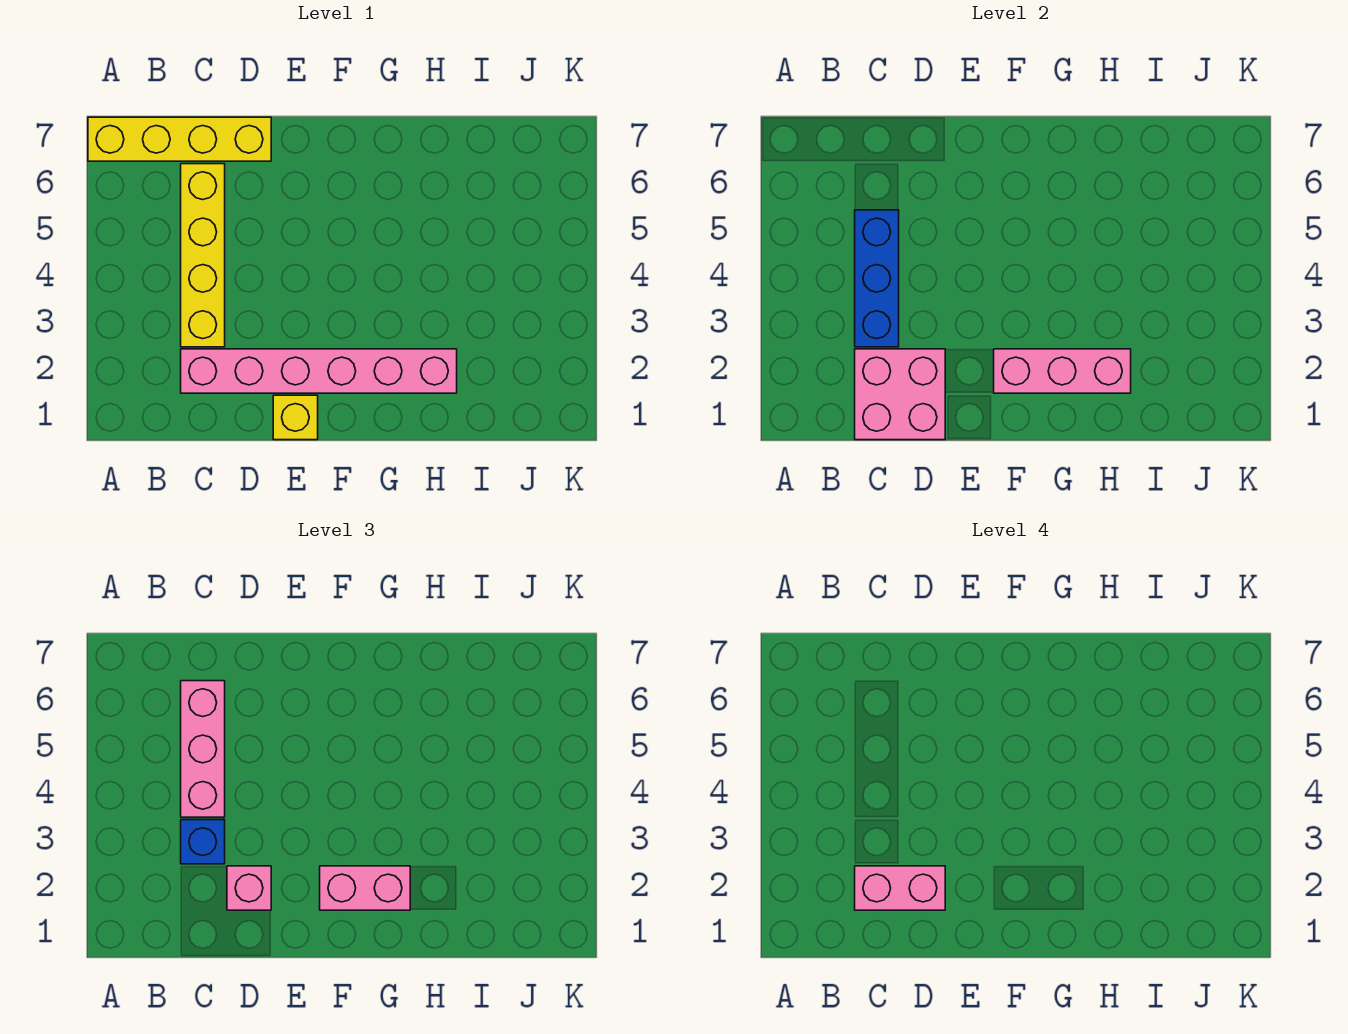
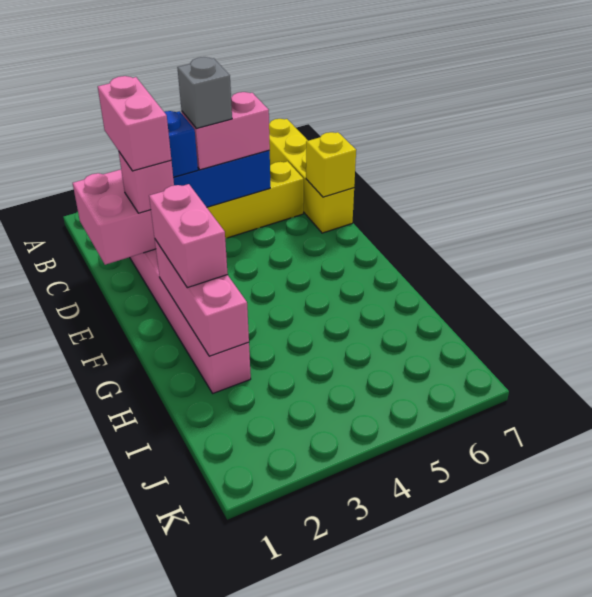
pink brick C4:C6 level 3 -> pink brick C4:C5 level 3
none -> grey brick C4 level 4
yellow brick E1 level 1 -> yellow brick D7 level 2

